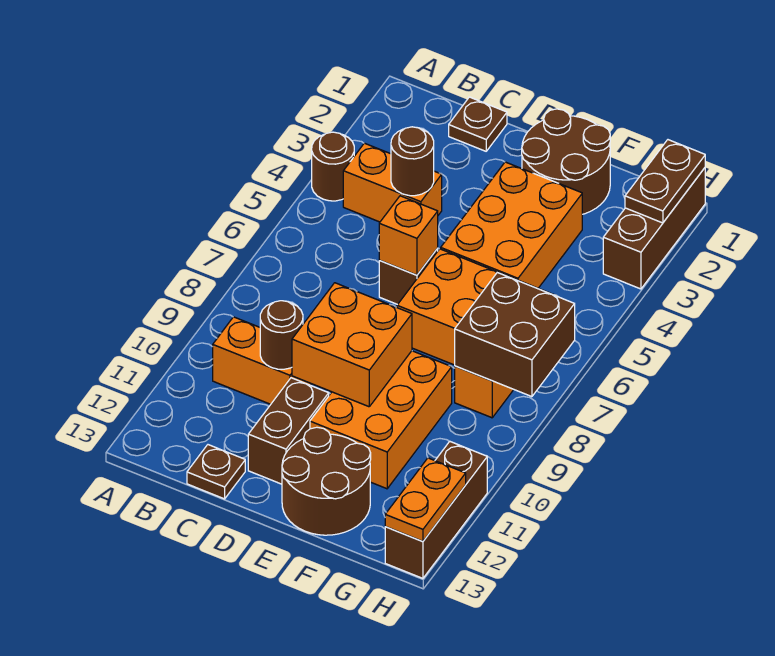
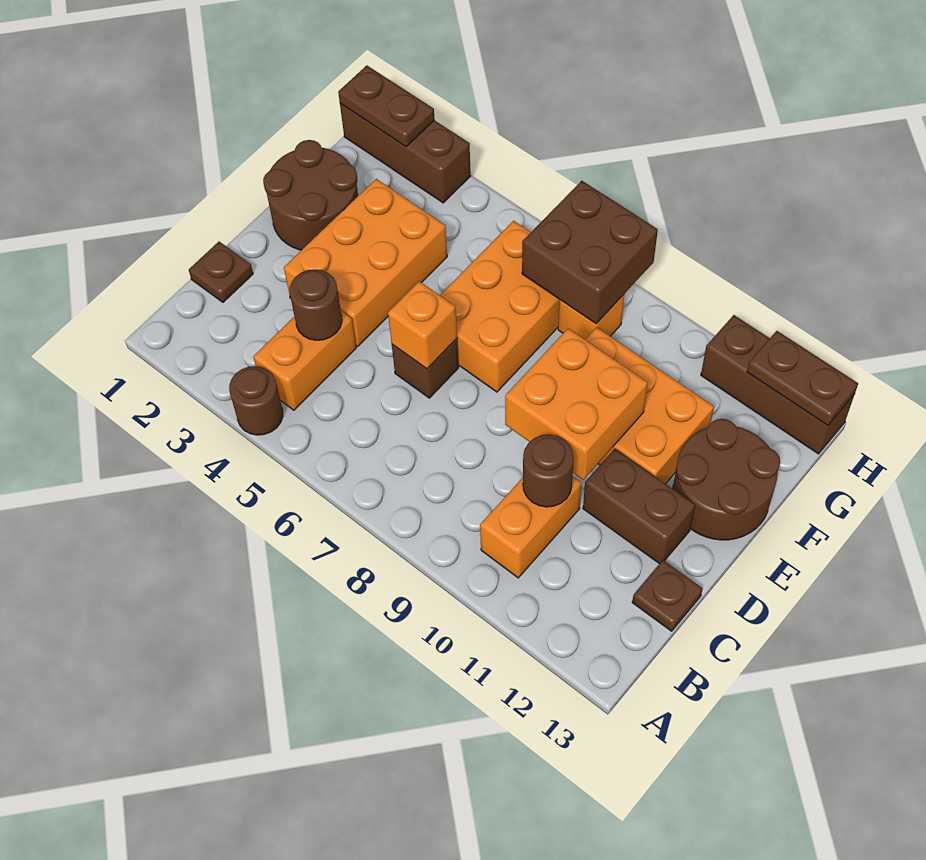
orange brick E3:F5 level 1 -> orange brick D3:F4 level 1
orange plate H12:H13 level 2 -> brown plate H12:H13 level 2

